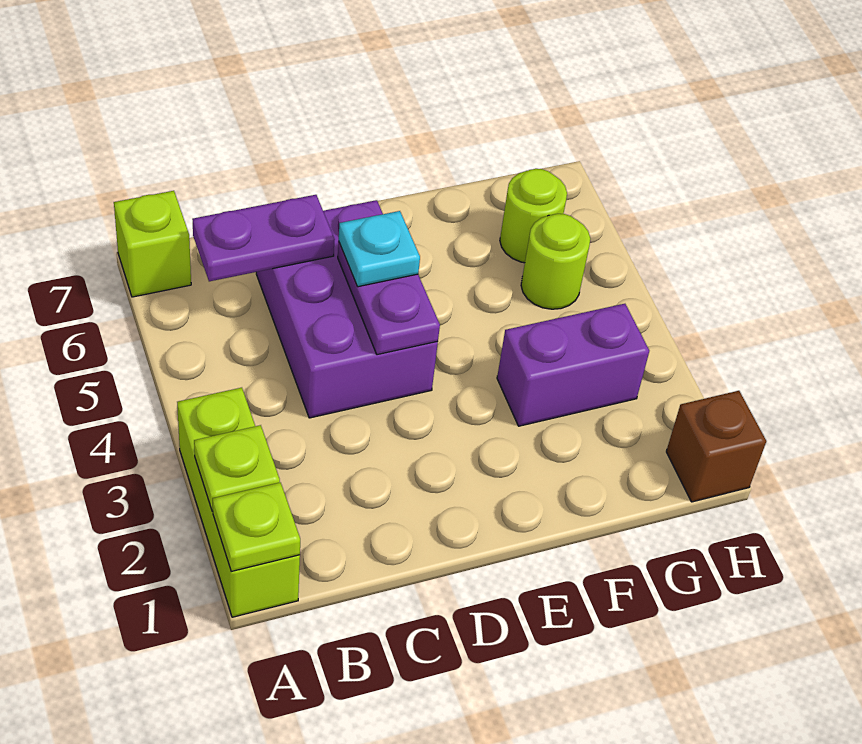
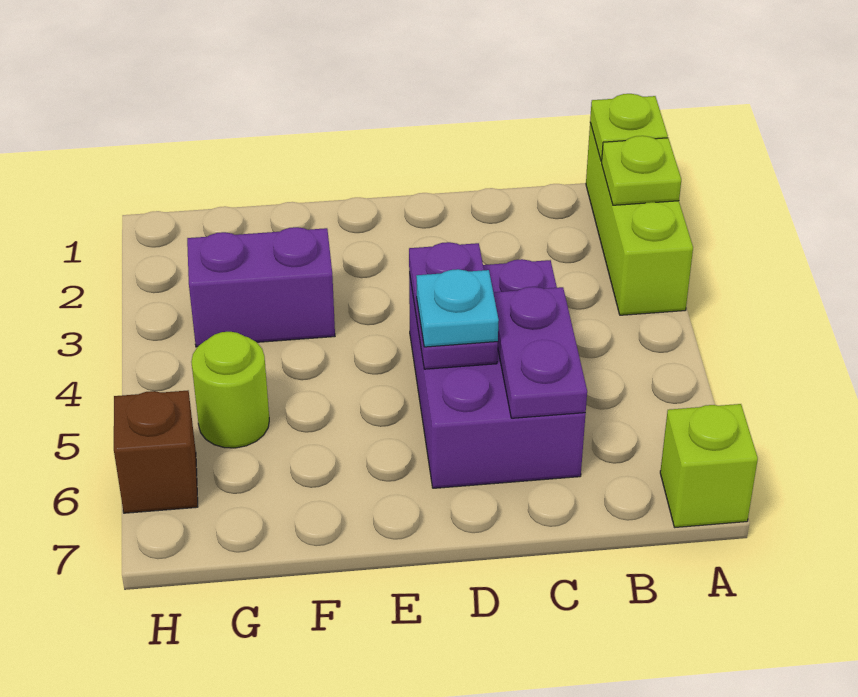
purple plate B6:C6 level 2 -> purple plate C5:C6 level 2
lime round brick G6 level 1 -> none
brown brick H1 level 1 -> brown brick H6 level 1

